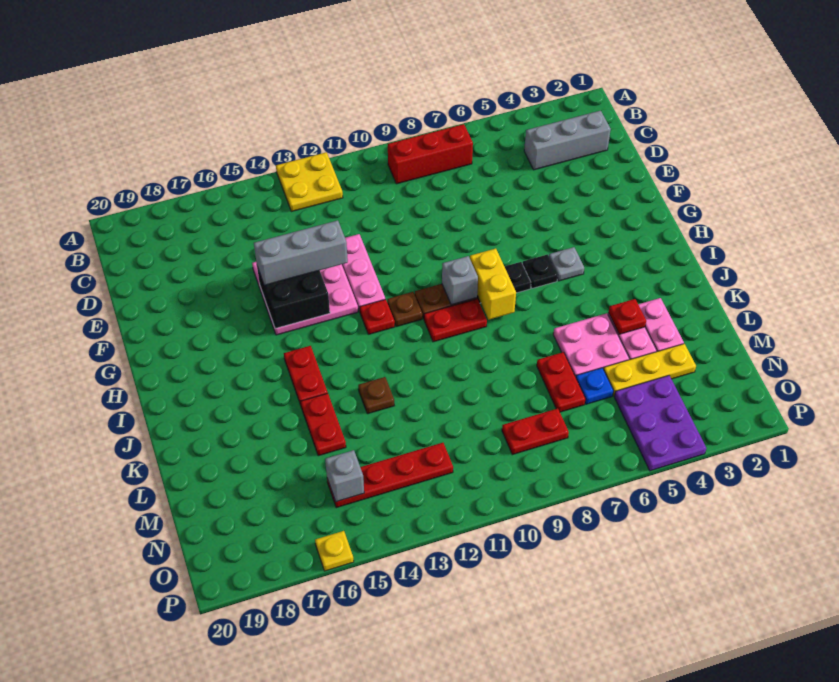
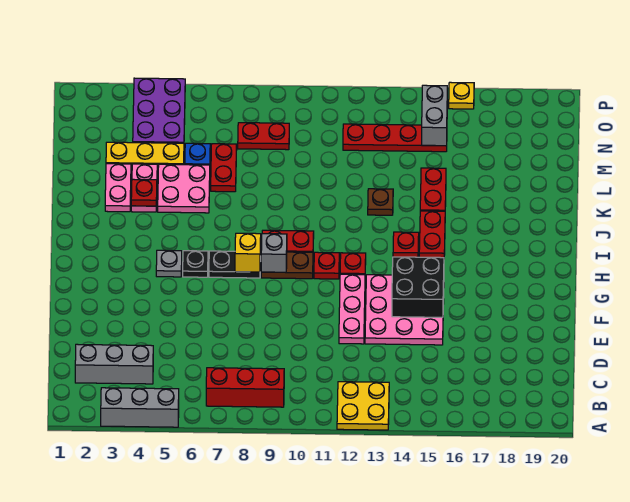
grey brick F13:F15 level 3 -> grey brick A3:A5 level 1
yellow brick H8:I8 level 2 -> yellow brick H8 level 2
brown plate H11 level 1 -> red plate H11 level 1
none -> red plate I14 level 1
grey brick N15 level 2 -> grey brick N15:O15 level 2

